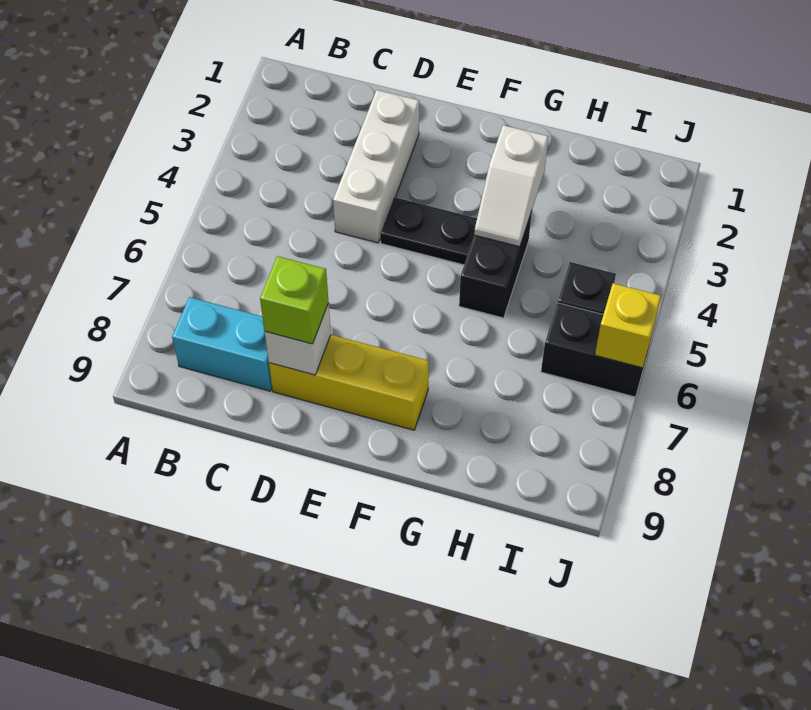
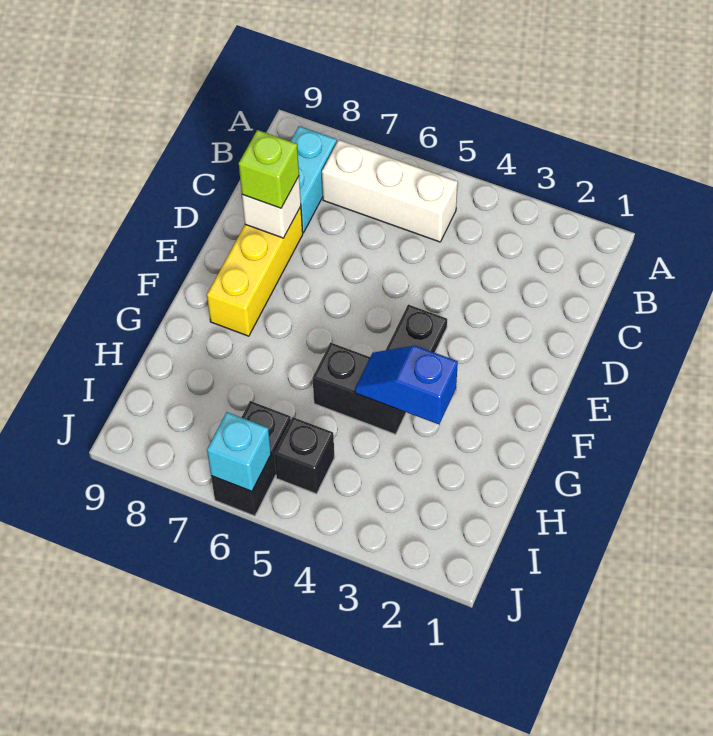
white brick D2:D4 level 1 -> white brick B5:B7 level 1
white slope G3:G4 level 2 top 3 -> blue slope G3:G4 level 2 top 3
yellow brick J6 level 2 -> cyan brick J6 level 2

